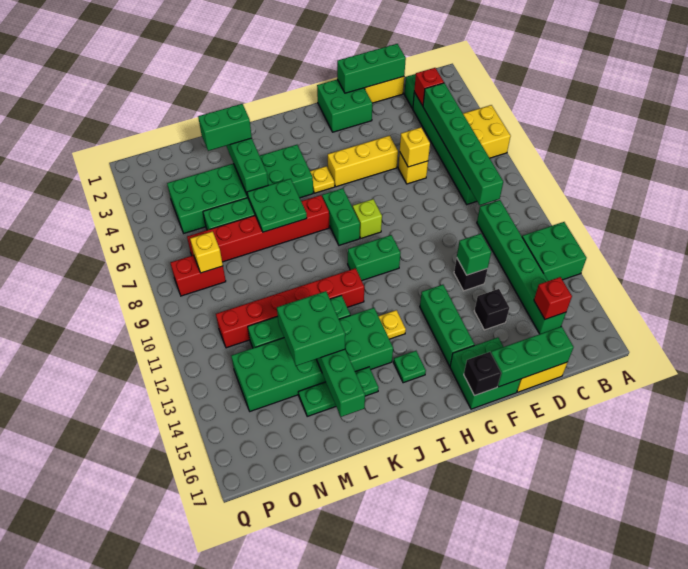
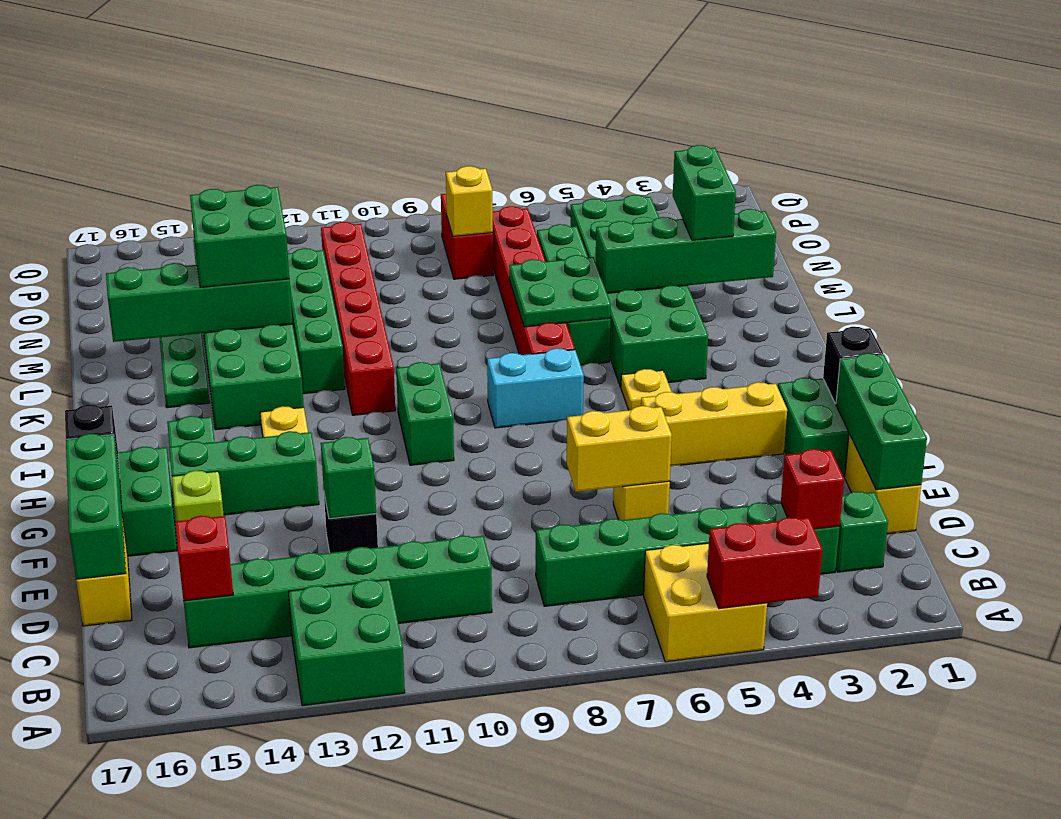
none -> red brick A4:A5 level 2
green brick C4:C9 level 2 -> none
yellow brick E6 level 2 -> yellow brick E6:E7 level 2
black brick E14 level 1 -> black brick G1 level 2
yellow brick F5:H5 level 1 -> yellow brick G3:G5 level 1
lime brick H8 level 1 -> lime brick F15 level 1
green brick I7:I8 level 1 -> cyan brick I7:I8 level 1

